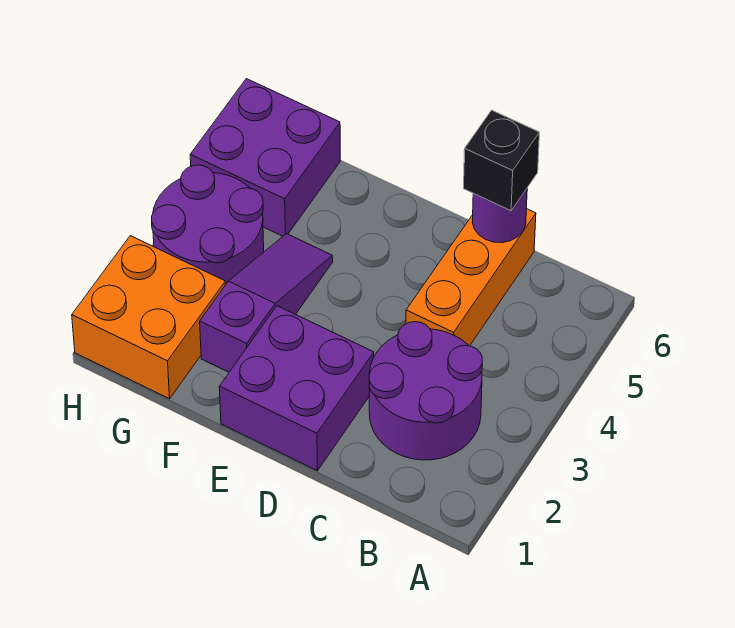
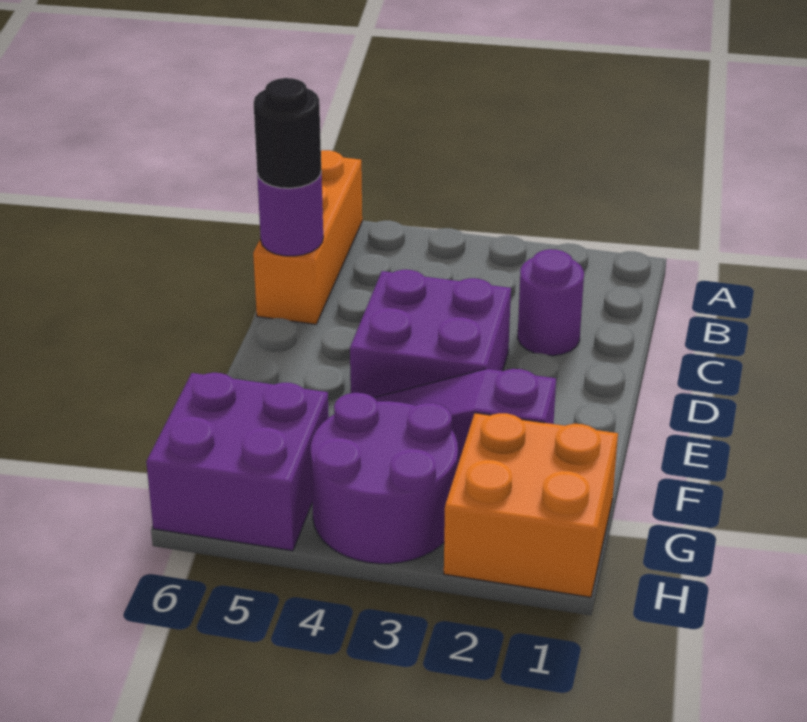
purple round brick B2:C3 level 1 -> purple round brick C2 level 1
orange brick C4:C6 level 1 -> orange brick A6:C6 level 1
black brick C6 level 3 -> black round brick C6 level 3
purple brick D1:E2 level 1 -> purple brick D3:E4 level 1

